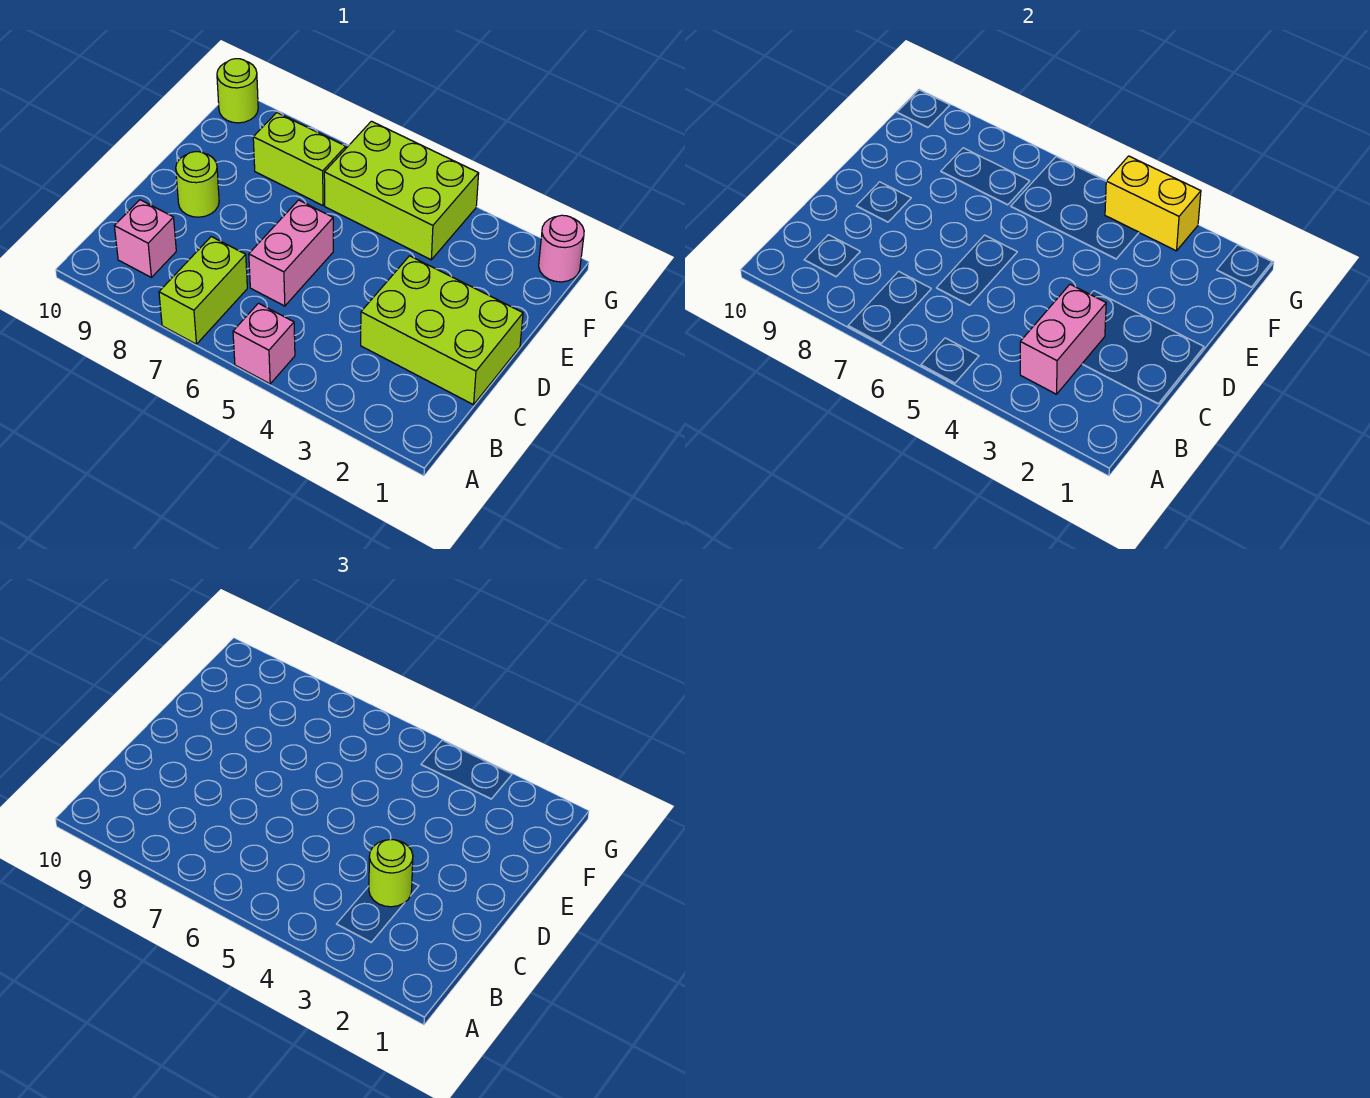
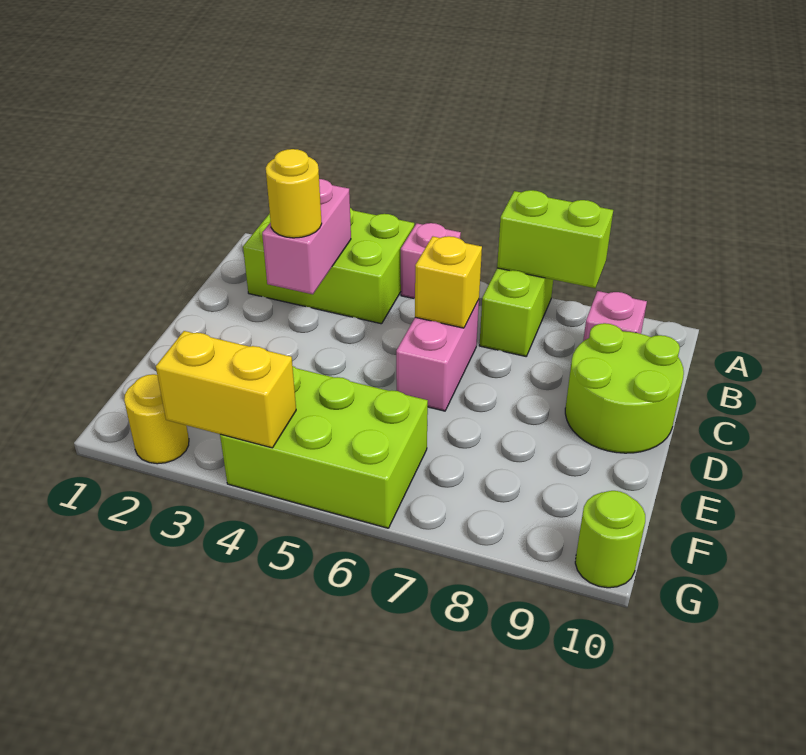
lime brick C1:D3 level 1 -> lime brick A2:B4 level 1
lime round brick C3 level 3 -> yellow round brick C3 level 3
none -> yellow brick C6 level 2
lime round brick D9 level 1 -> lime round brick C9:D10 level 1
lime brick F7:F8 level 1 -> lime brick A7:A8 level 2
pink round brick G1 level 1 -> none
none -> yellow round brick G2 level 1

